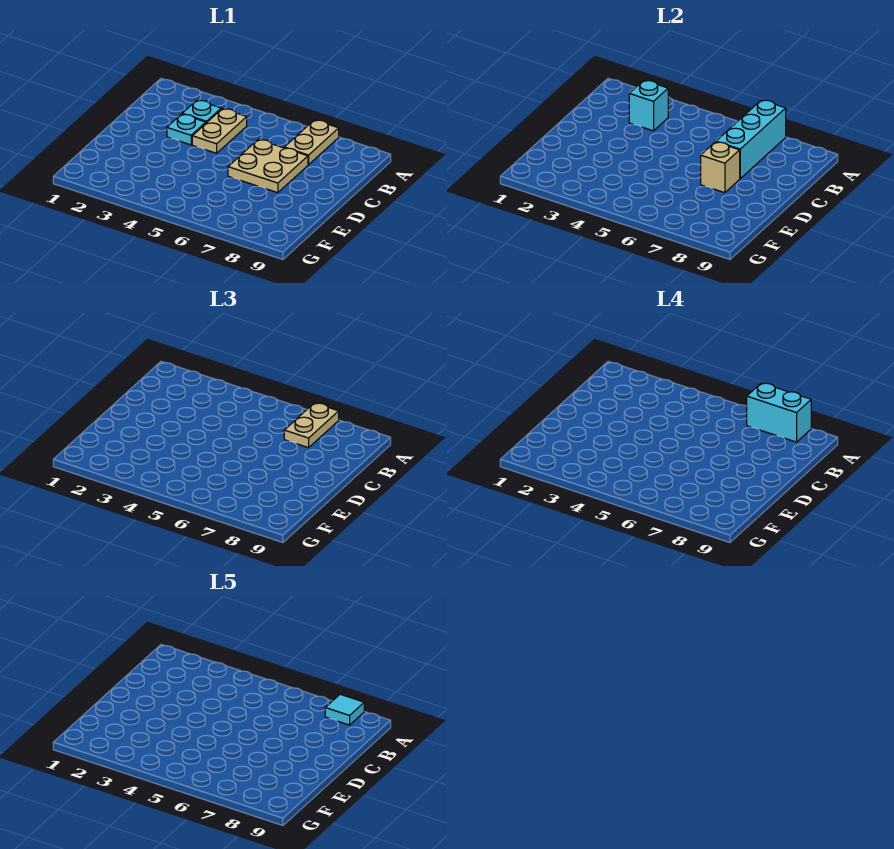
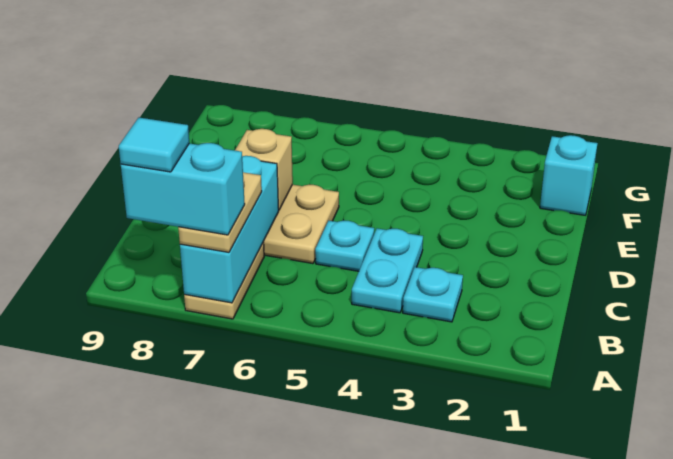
cyan brick B3 level 2 -> cyan brick F1 level 1
tan plate B4:C4 level 1 -> cyan plate B4:C4 level 1
cyan plate C3 level 1 -> cyan plate C5 level 1

